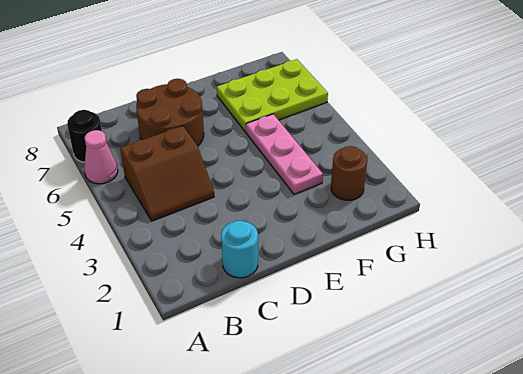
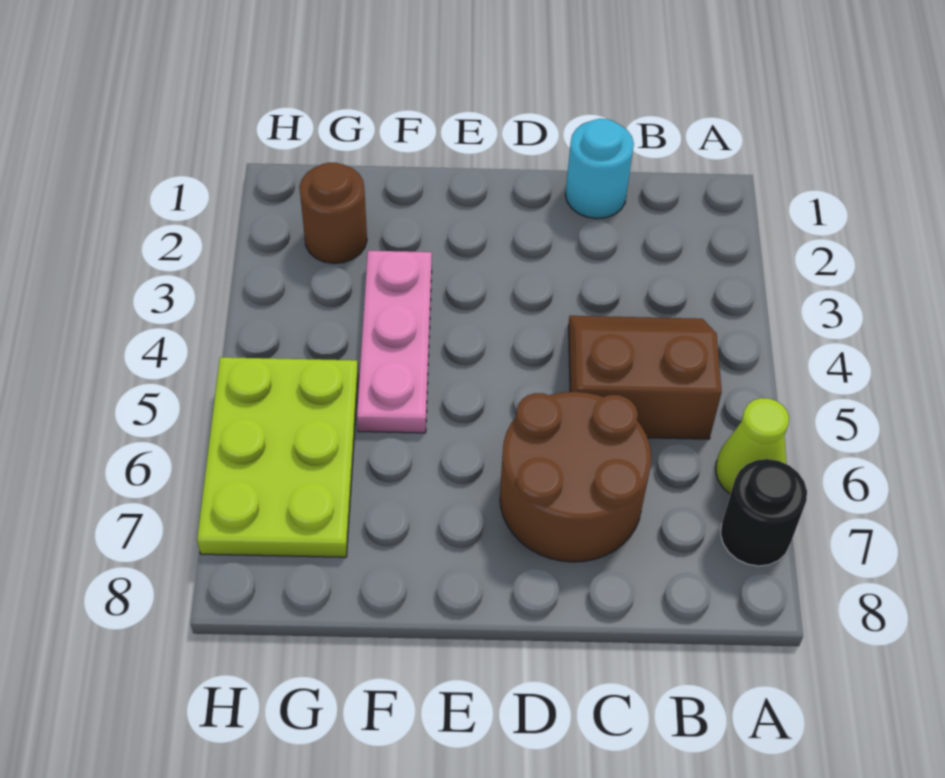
pink cone A6 level 1 -> lime cone A6 level 1
lime plate F6:H7 level 1 -> lime plate G5:H7 level 1

